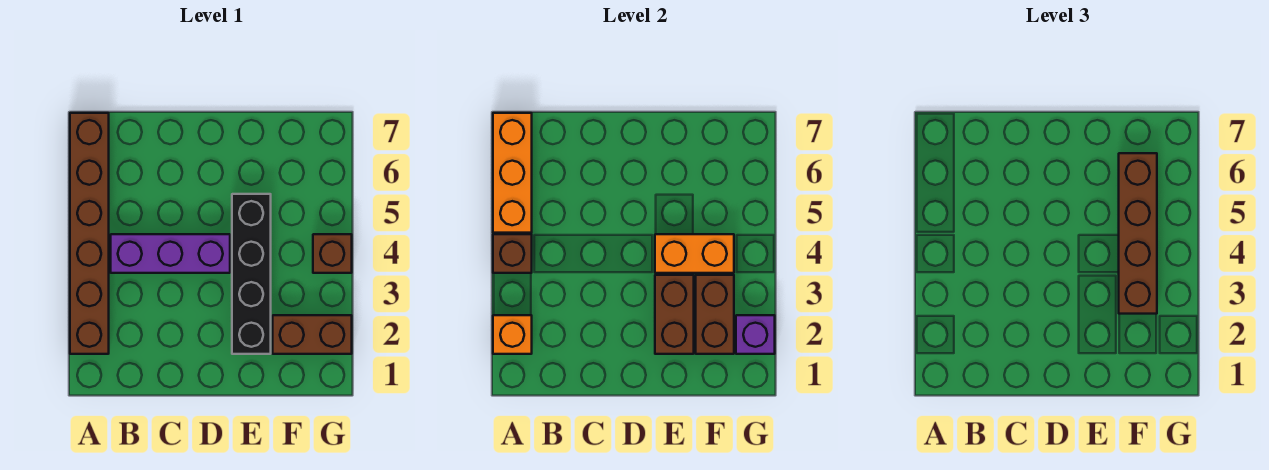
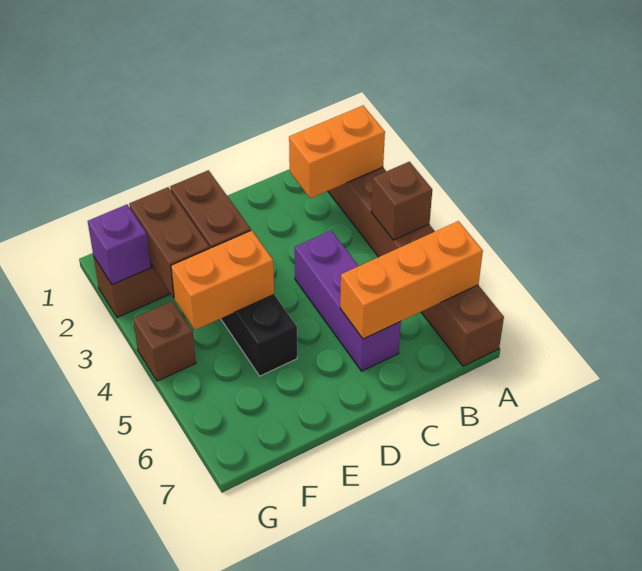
orange brick A2 level 2 -> orange brick A2:B2 level 2
orange brick A5:A7 level 2 -> orange brick A6:C6 level 2
purple brick B4:D4 level 1 -> purple brick C4:C6 level 1
brown brick F3:F6 level 3 -> none

